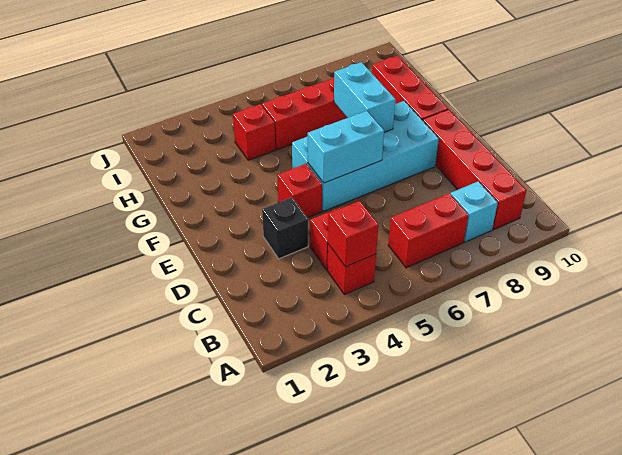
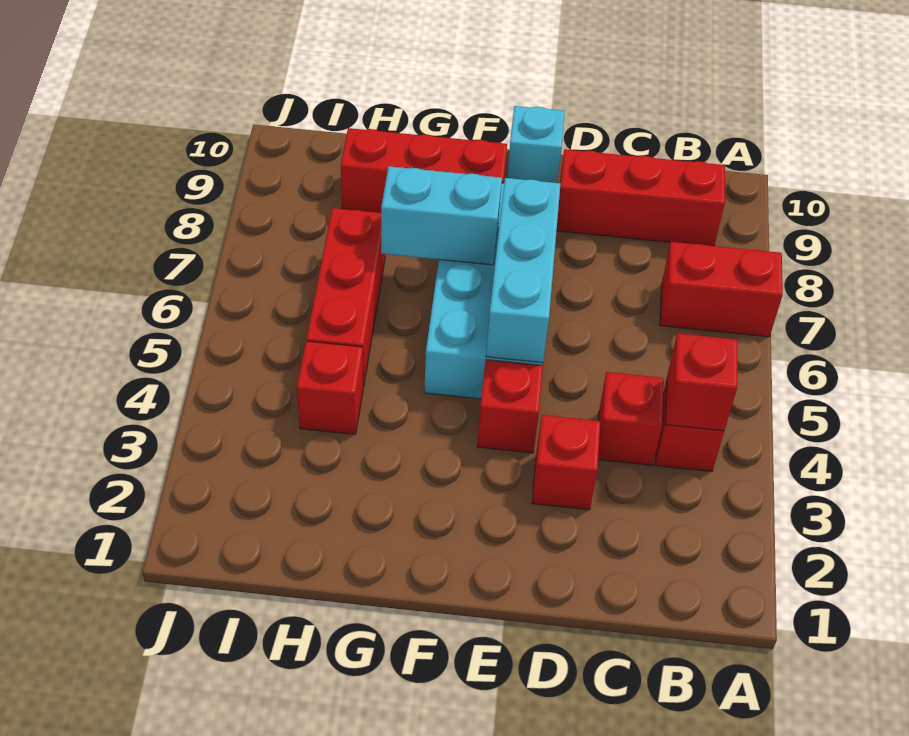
red brick B6:B7 level 1 -> red brick A7:B7 level 1
cyan brick B8 level 1 -> cyan brick E10 level 1
red brick B9:E9 level 1 -> red brick B9:D9 level 1
black brick D3 level 1 -> red brick D3 level 1
cyan brick E5:E6 level 2 -> cyan brick E5:E7 level 2

